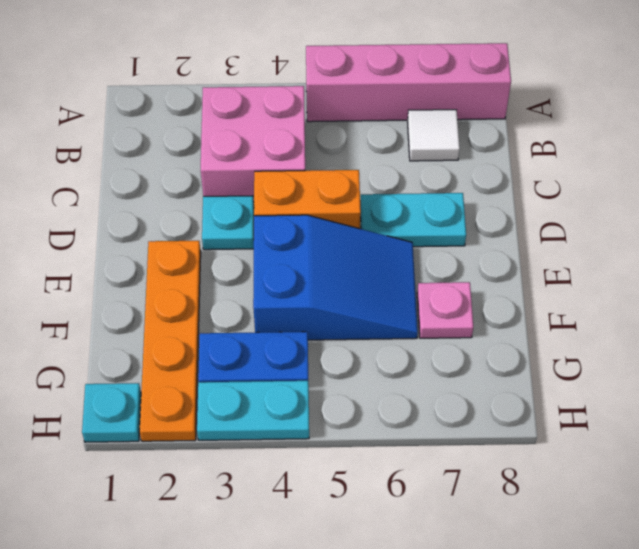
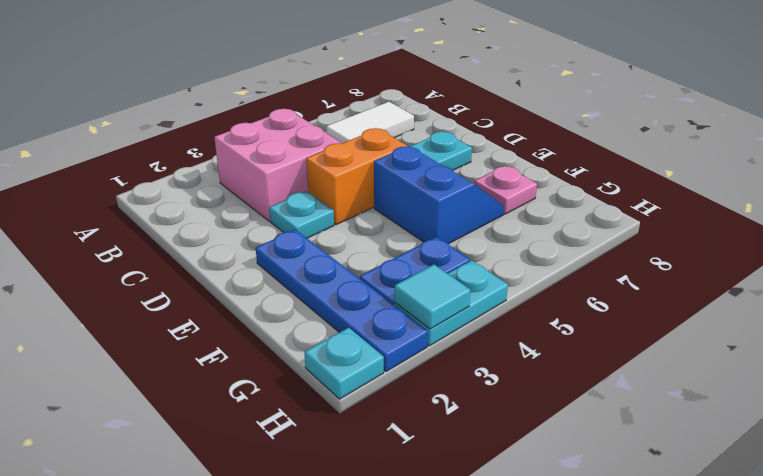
pink brick A5:A8 level 1 -> none
white tile B7 level 1 -> white tile B6:B7 level 1
orange plate E2:H2 level 1 -> blue plate E2:H2 level 1
blue slope E4:F6 level 1 top 4 -> blue slope E5:F6 level 1 top 5
none -> cyan tile H3 level 2

